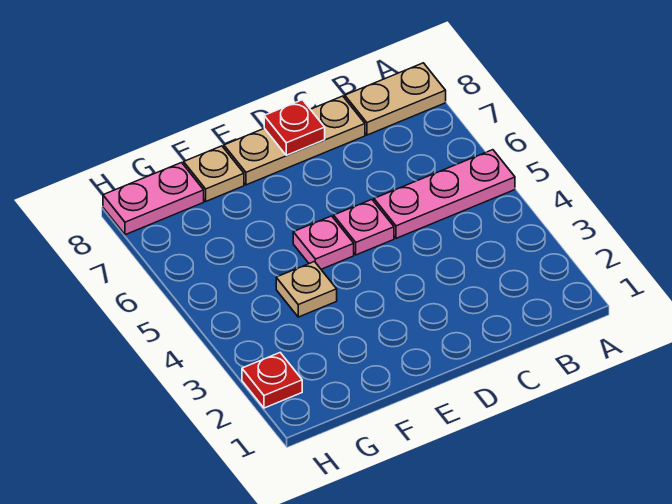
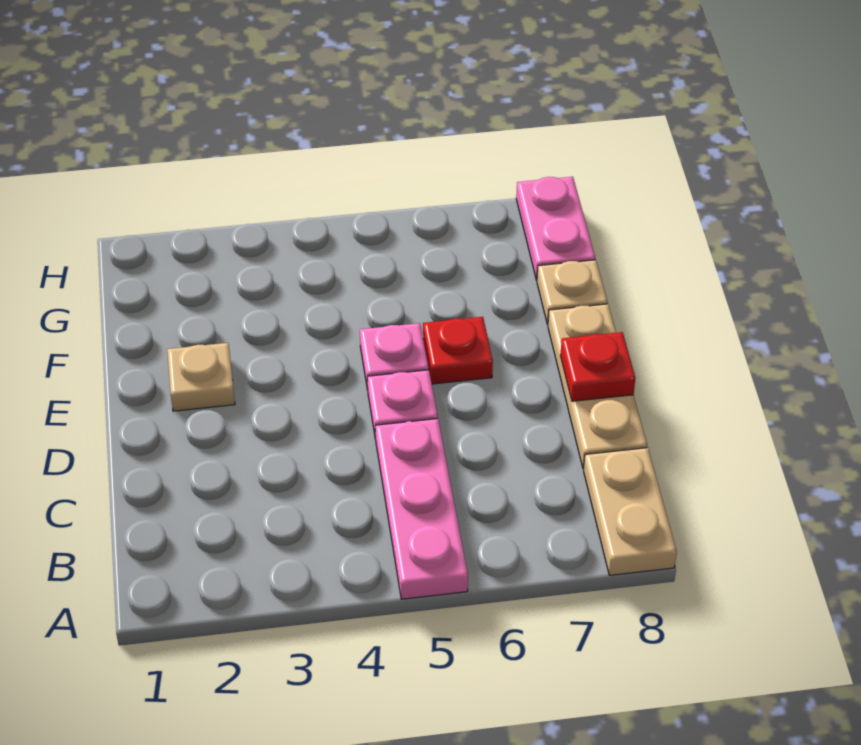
tan plate F4 level 1 -> tan plate E2 level 1
red plate H2 level 1 -> red plate E6 level 1

